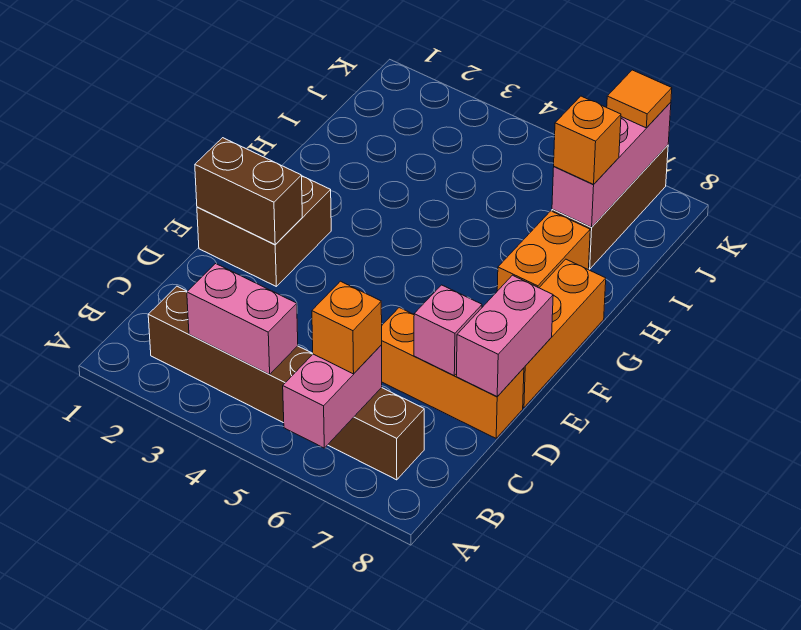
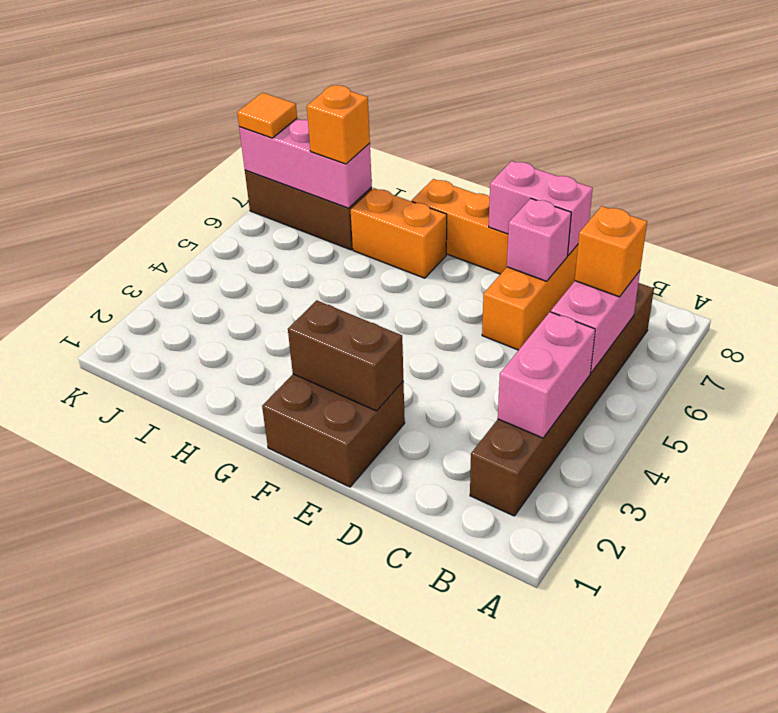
pink brick A6:B6 level 2 -> pink brick B5:B6 level 2
brown brick E1:E2 level 2 -> brown brick E2:F2 level 2

